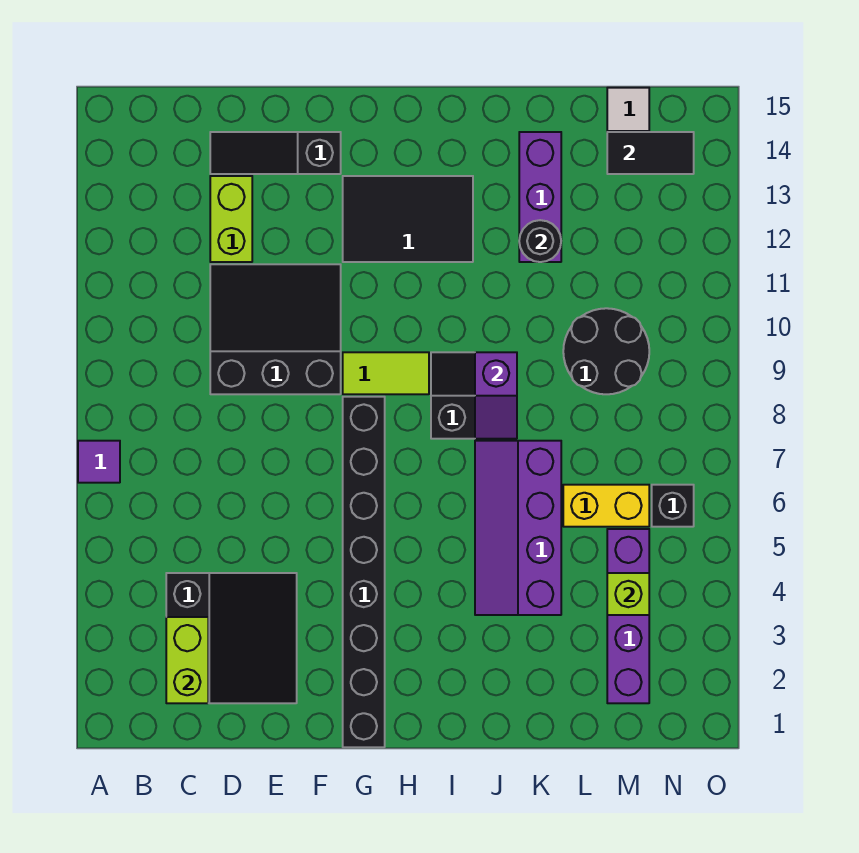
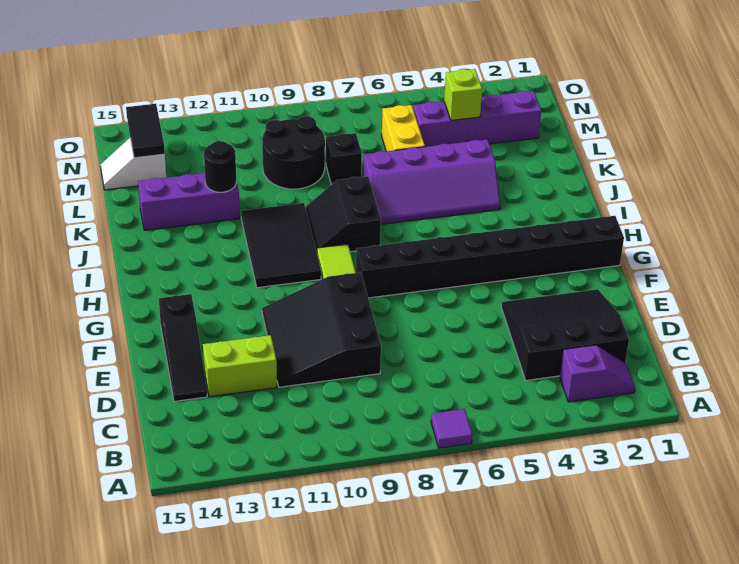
lime brick C2:C3 level 2 -> none
black tile G12:I13 level 1 -> black tile H10:J11 level 1
purple slope J8:J9 level 2 top 9 -> purple slope B2:B3 level 1 top 3
black brick N6 level 1 -> black brick L8 level 1

